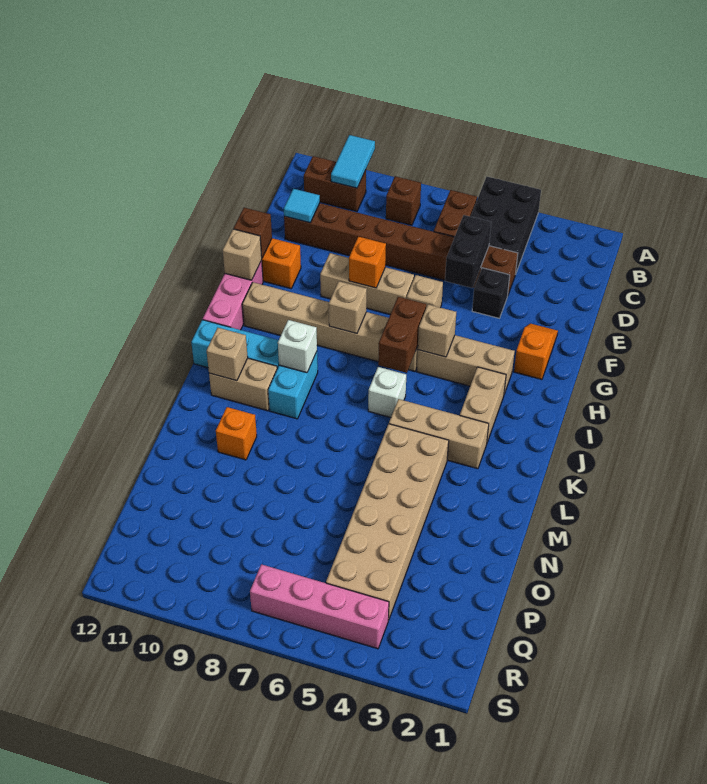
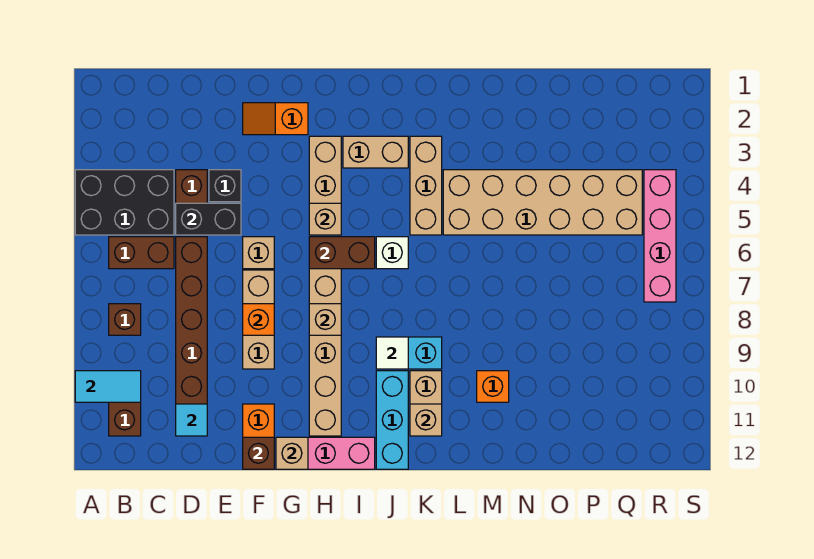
white brick J9 level 2 -> white tile J9 level 2

